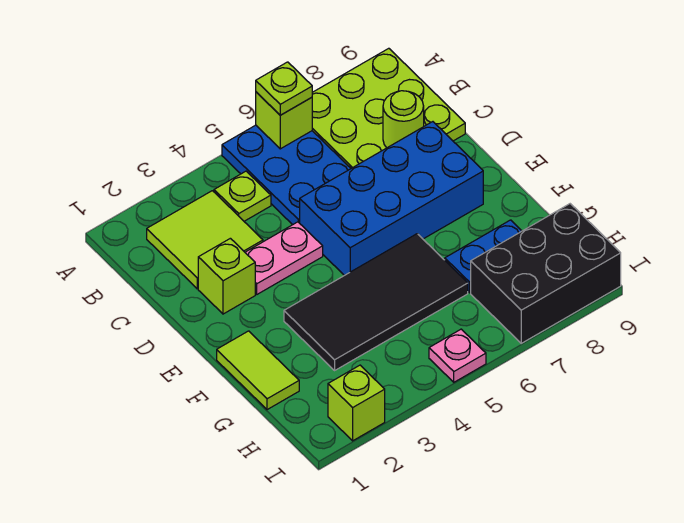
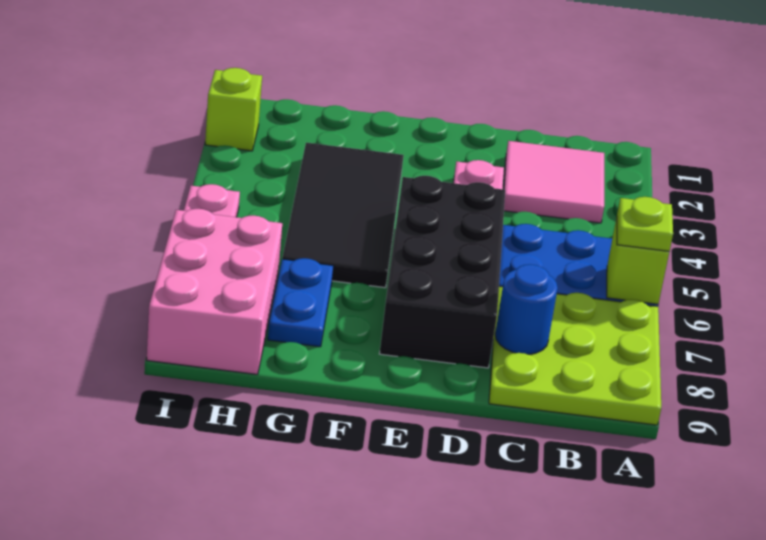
lime tile B2:C3 level 1 -> pink tile B2:C3 level 1
lime plate B4 level 1 -> none
lime round brick C8 level 2 -> blue round brick C8 level 2
lime brick D2 level 1 -> none
blue brick D5:E8 level 1 -> black brick D5:E8 level 1
lime tile F1:G1 level 1 -> none
black brick H7:I9 level 1 -> pink brick H7:I9 level 1

